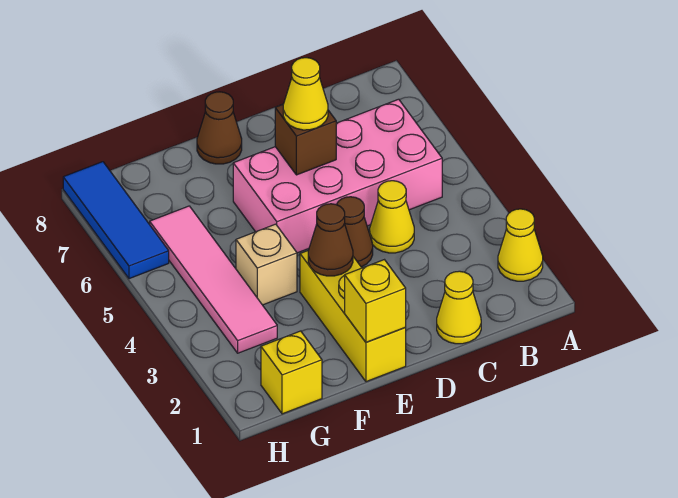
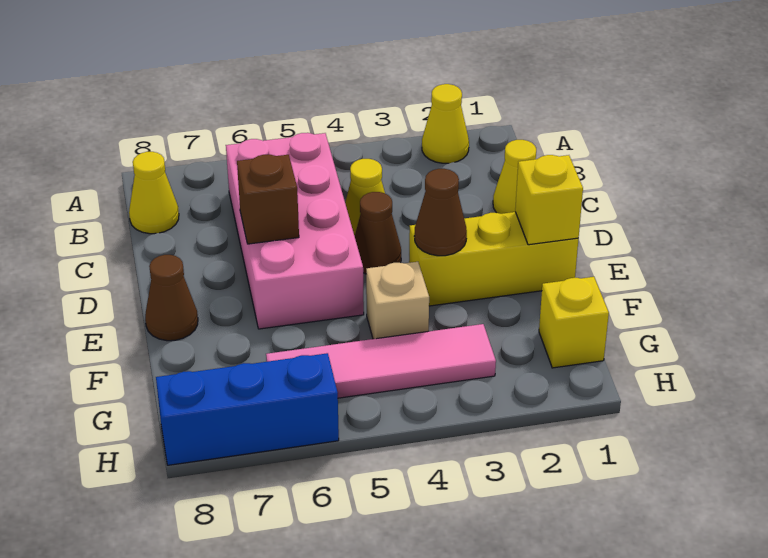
yellow cone D6 level 3 -> yellow cone B8 level 1
blue tile H6:H8 level 1 -> blue brick H6:H8 level 1

